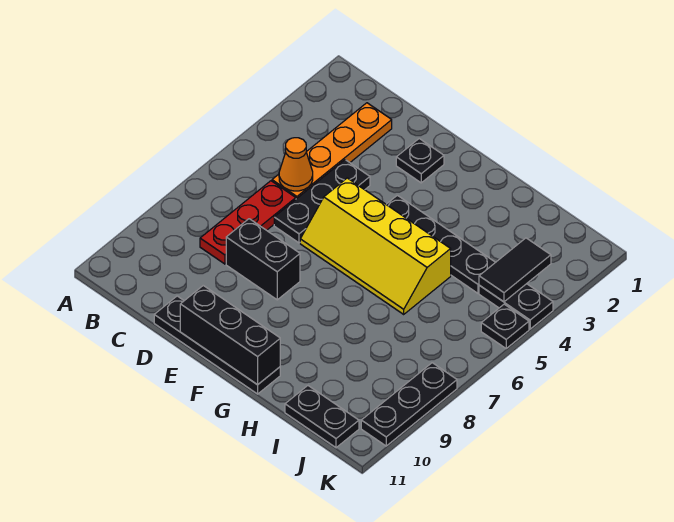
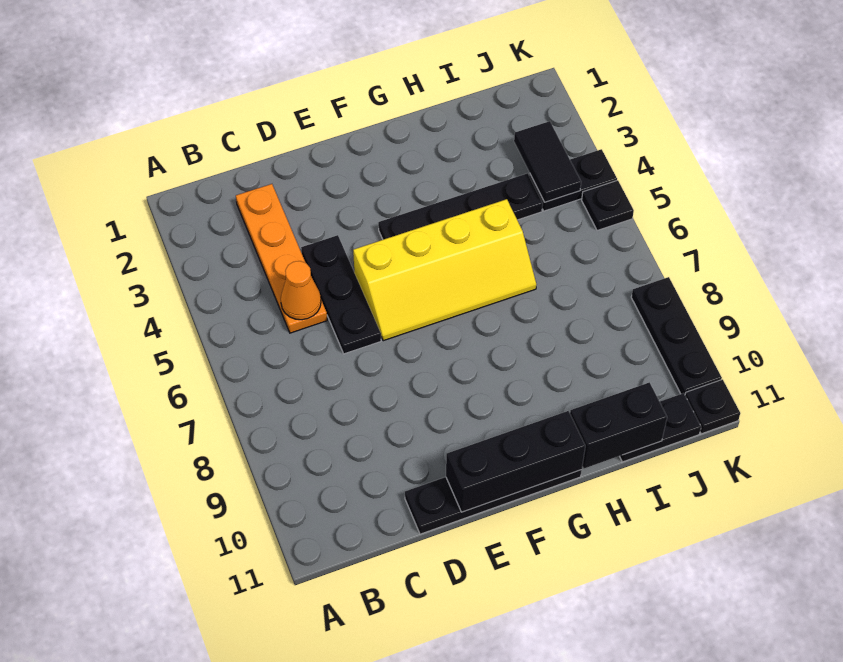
red plate C6:C8 level 1 -> none
black brick D8:E8 level 1 -> black brick H11:I11 level 2
black plate E2 level 1 -> black plate K11 level 1

